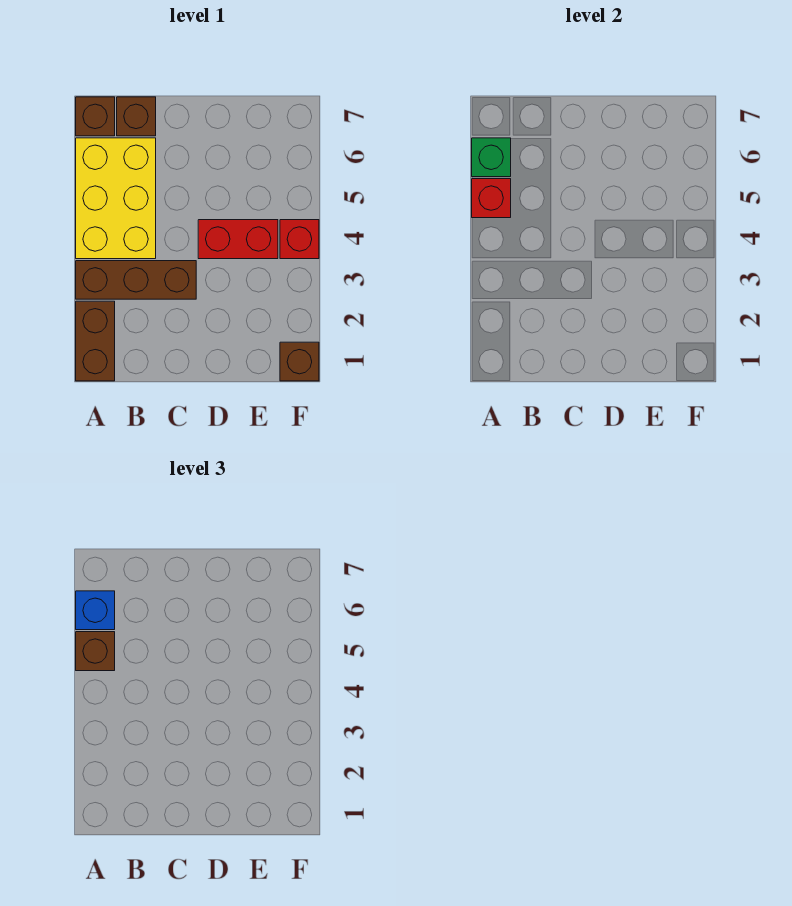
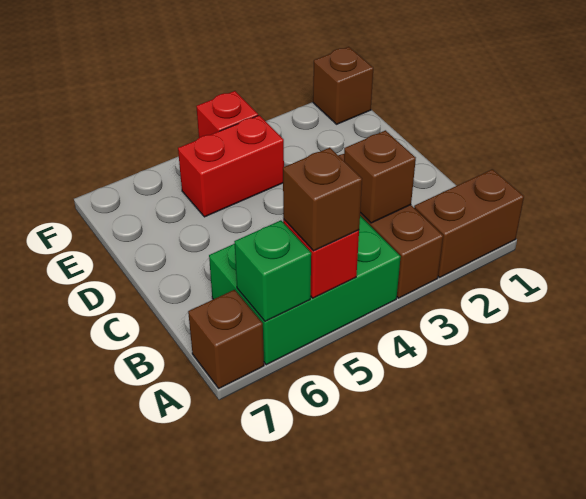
yellow brick A4:B6 level 1 -> green brick A4:B6 level 1
blue brick A6 level 3 -> none
brown brick B7 level 1 -> brown brick B3 level 2
red brick D4:E4 level 1 -> red brick E4:E5 level 1

